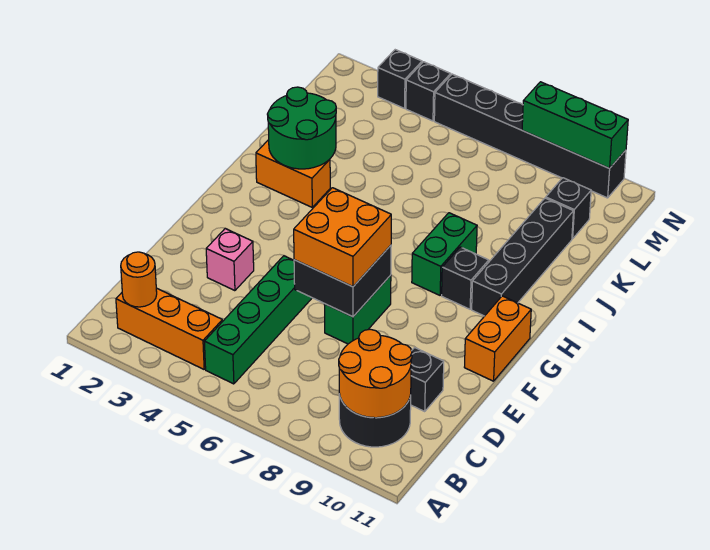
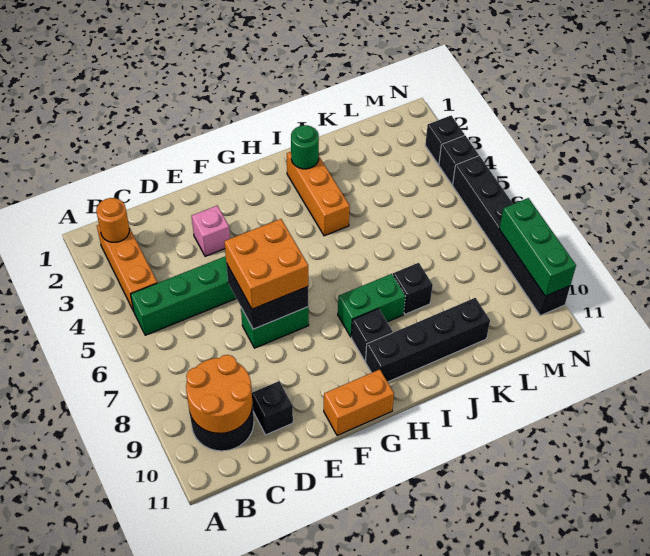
orange brick I2:I3 level 1 -> orange brick I2:I4 level 1
green round brick I2:J3 level 2 -> green round brick I2 level 2
black brick L10 level 1 -> black brick J8 level 1

